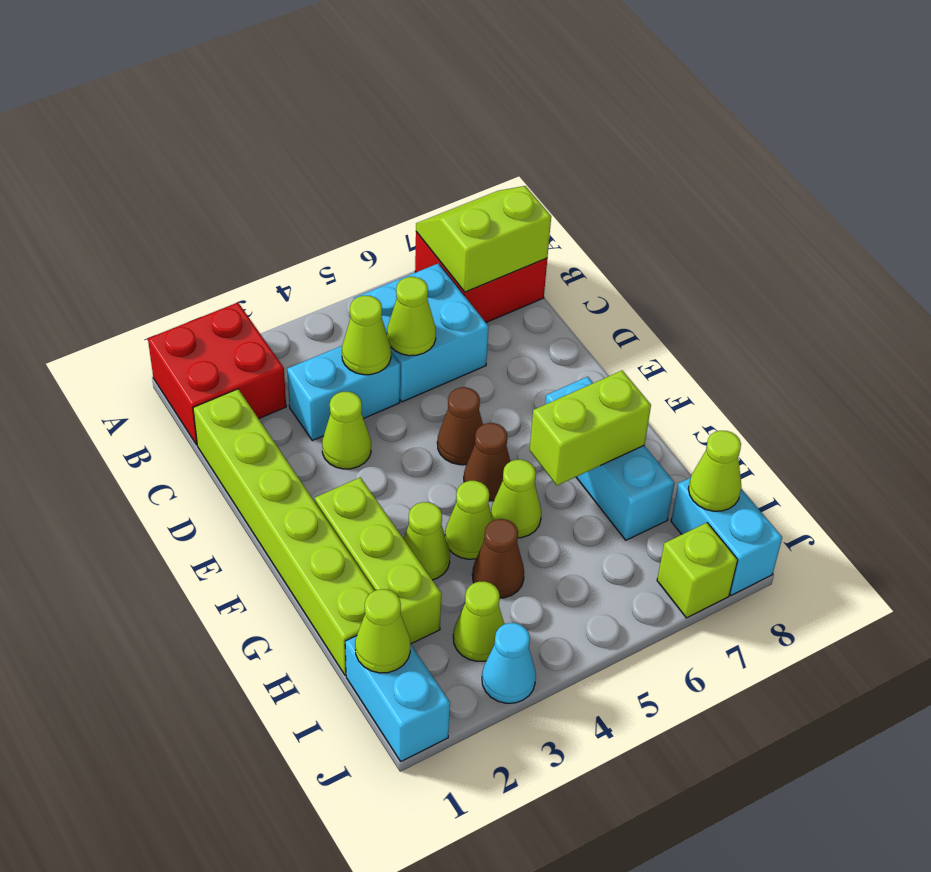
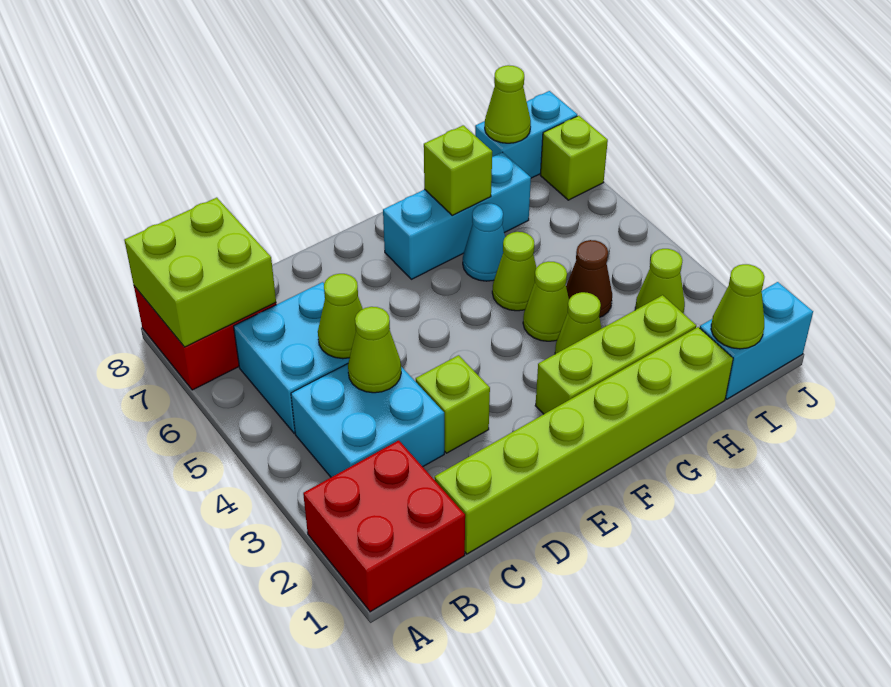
lime slope A7:B8 level 2 top B -> lime brick A7:B8 level 2
cyan brick C3:C4 level 1 -> cyan brick B3:C4 level 1
lime cone D3 level 1 -> lime brick D3 level 1
brown cone E5 level 1 -> none
brown cone F5 level 1 -> none
lime brick G6:G7 level 2 -> lime brick G7 level 2
cyan cone J3 level 1 -> cyan cone G6 level 1

